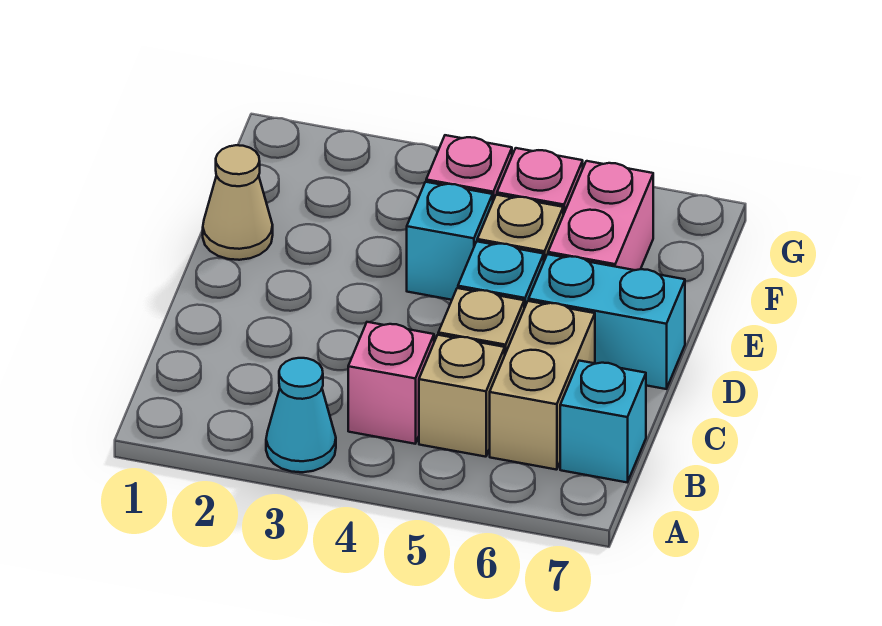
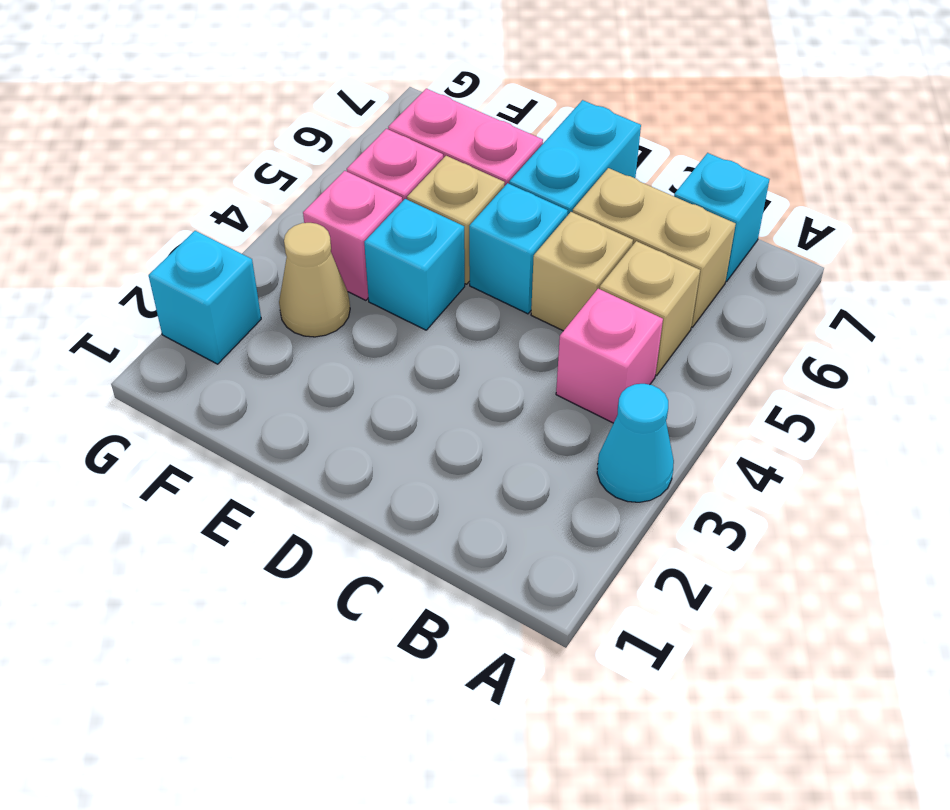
tan cone E1 level 1 -> tan cone F3 level 1
none -> cyan brick G2 level 1

